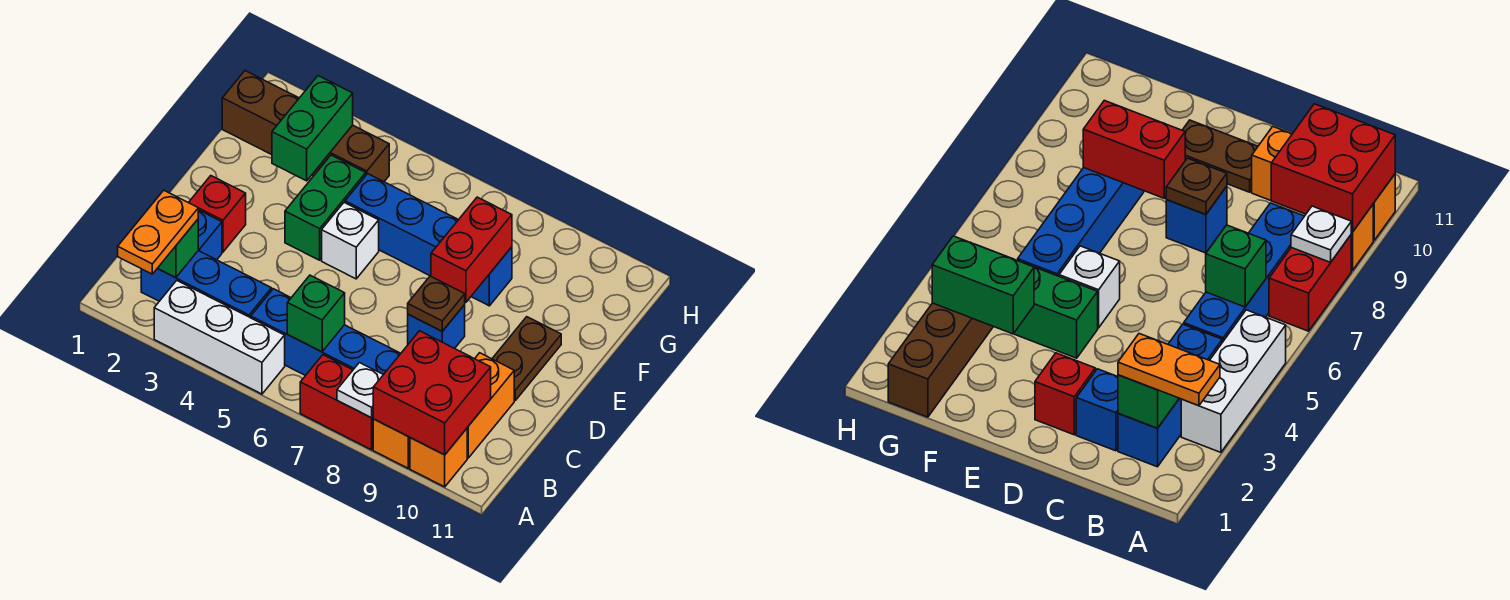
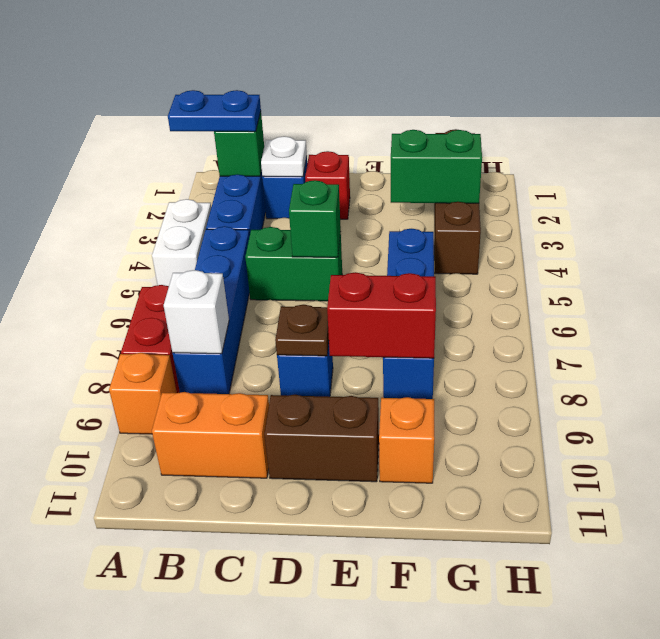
orange plate A2:B2 level 3 -> blue plate A2:B2 level 3
white brick A3:A5 level 1 -> white brick A4:A5 level 1
white plate A8 level 2 -> white plate C2 level 2
red brick A9:B10 level 2 -> none
orange brick A10 level 1 -> orange brick F10 level 1
green brick B6 level 2 -> green brick D5 level 2
brown plate D10:E10 level 1 -> brown brick D10:E10 level 1
green brick E4:F4 level 1 -> green brick C5:D5 level 1
white brick E5 level 1 -> white brick B8 level 2

